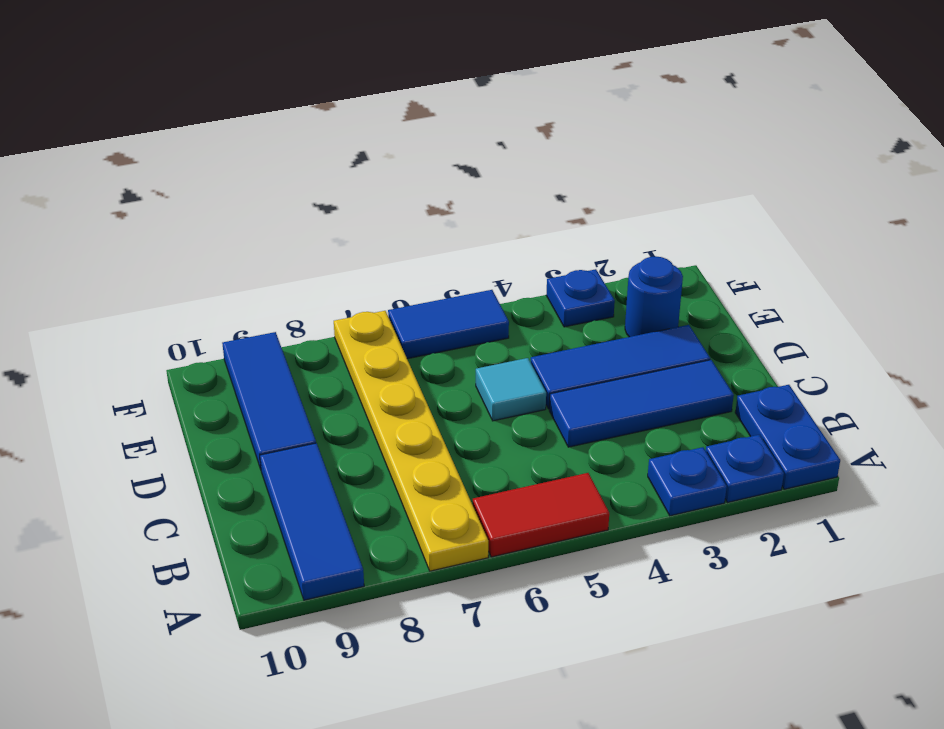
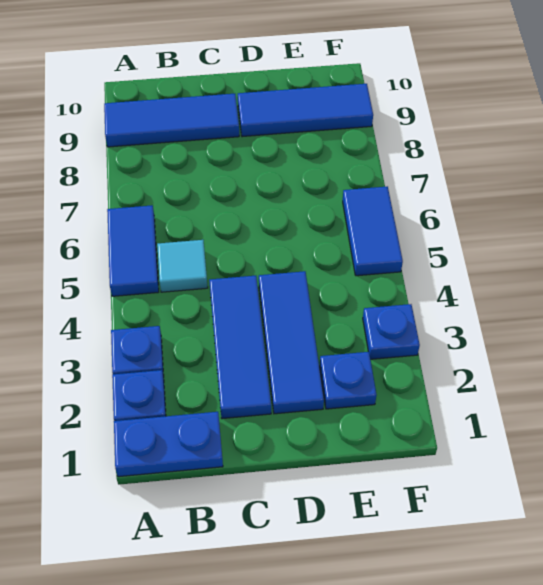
red tile A5:A6 level 1 -> blue tile A5:A6 level 1
yellow plate A7:F7 level 1 -> none
cyan tile D5 level 1 -> cyan tile B5 level 1
blue round brick E2 level 1 -> blue plate E2 level 1

